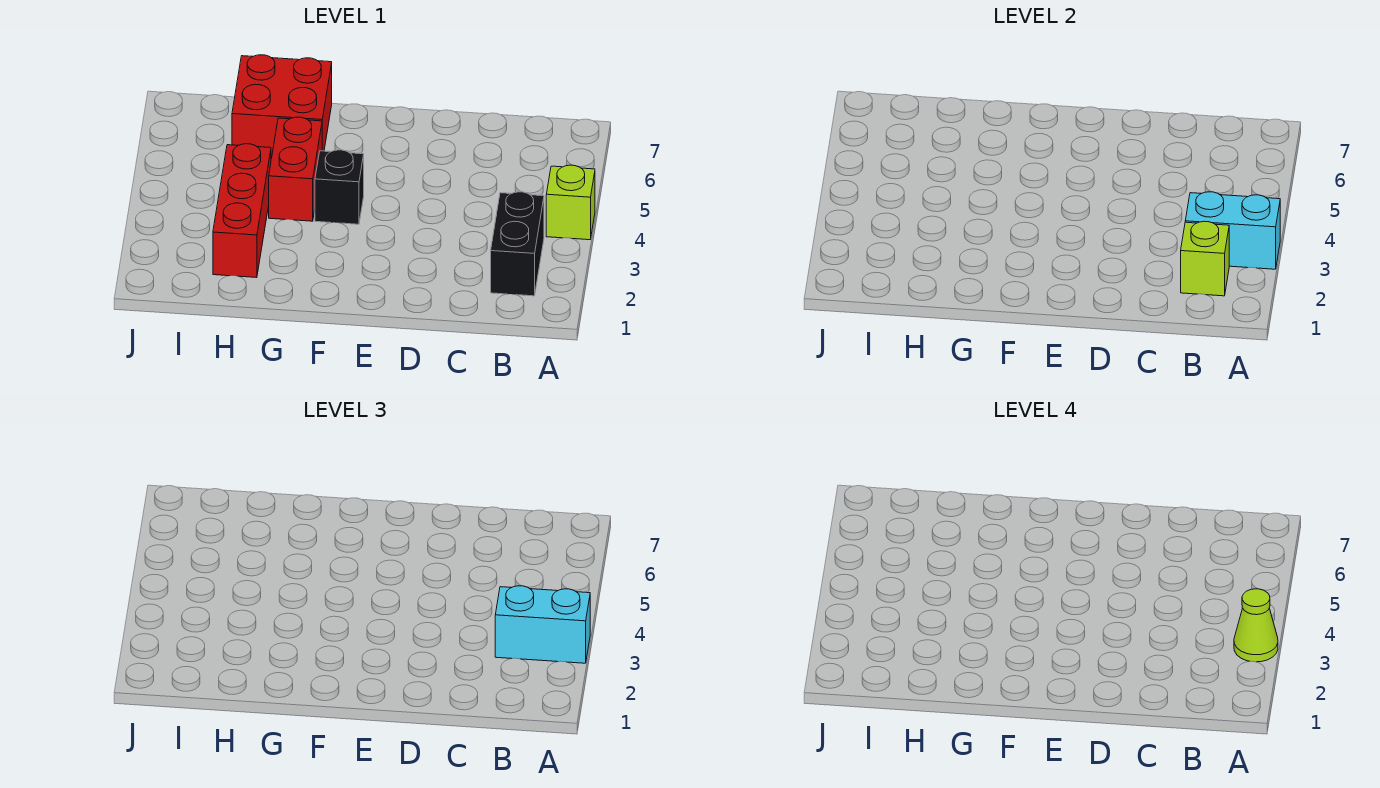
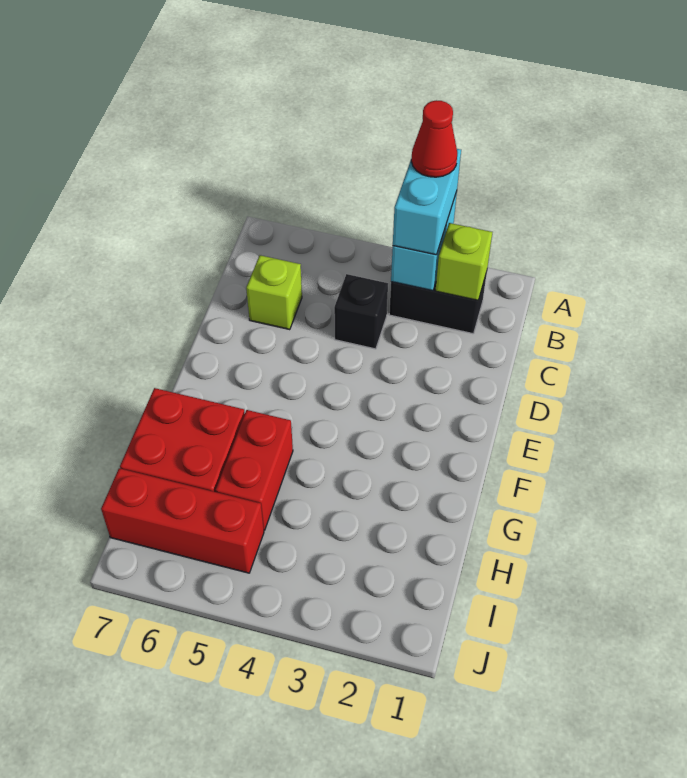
lime cone A3 level 4 -> red cone A3 level 4
lime brick A4 level 1 -> lime brick C6 level 1
black brick F4 level 1 -> black brick C4 level 1
red brick G4:G5 level 1 -> red brick G5:H5 level 1
red brick H2:H4 level 1 -> red brick I5:I7 level 1

